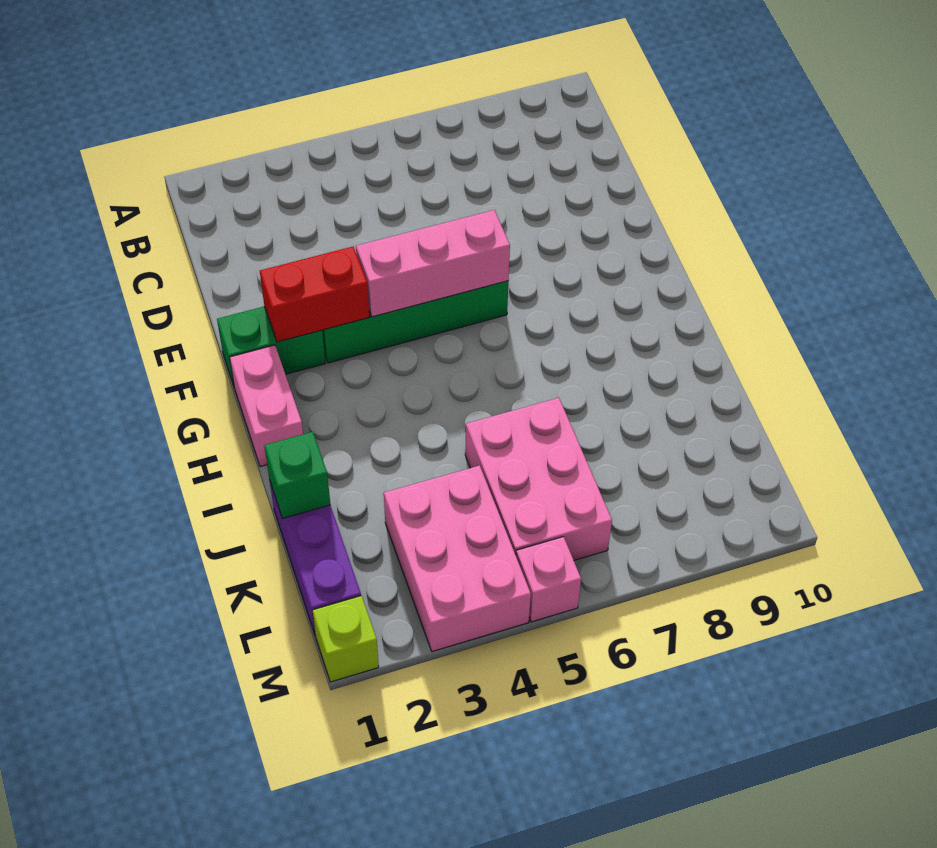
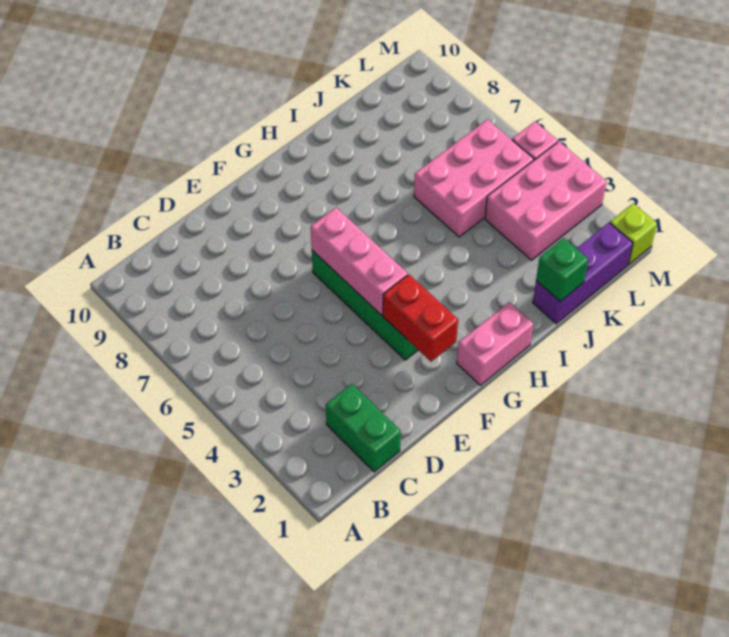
green brick F1:F2 level 1 -> green brick C1:C2 level 1

